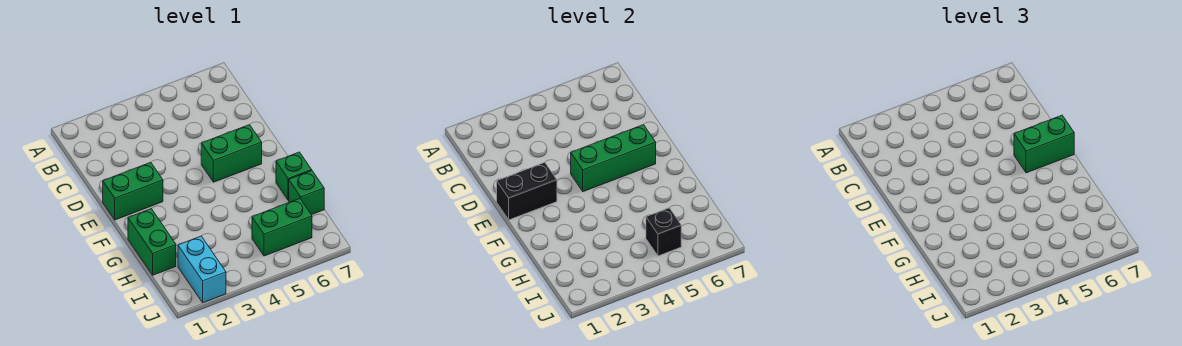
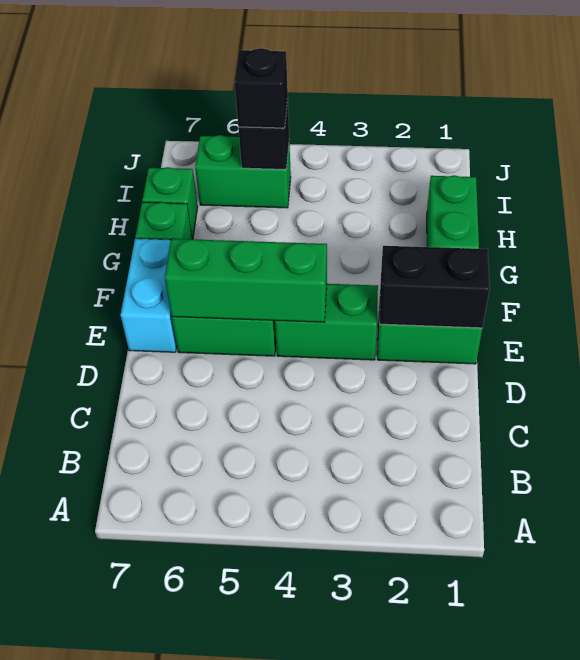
green brick E6:E7 level 3 -> green brick E3:E4 level 1
cyan brick I2:J2 level 1 -> cyan brick E7:F7 level 1
none -> black brick I5 level 3

